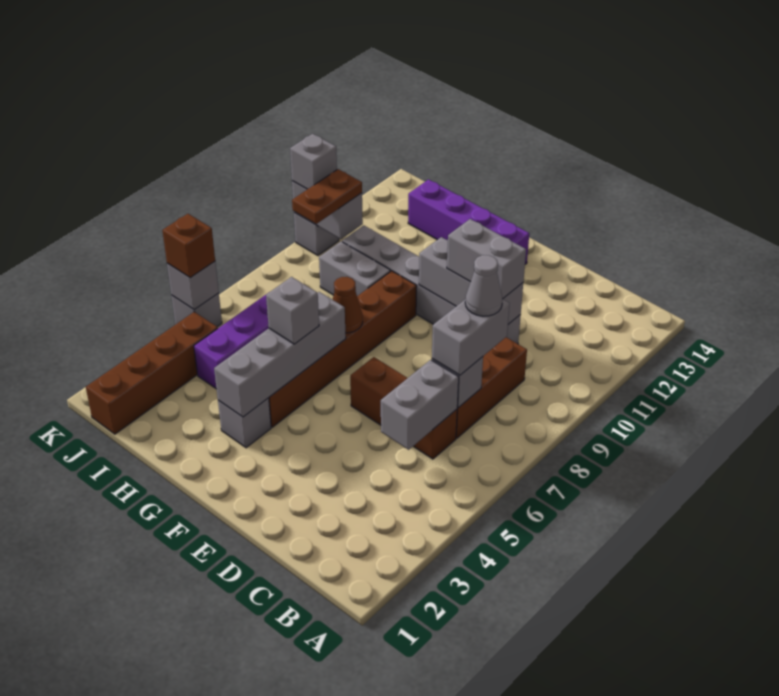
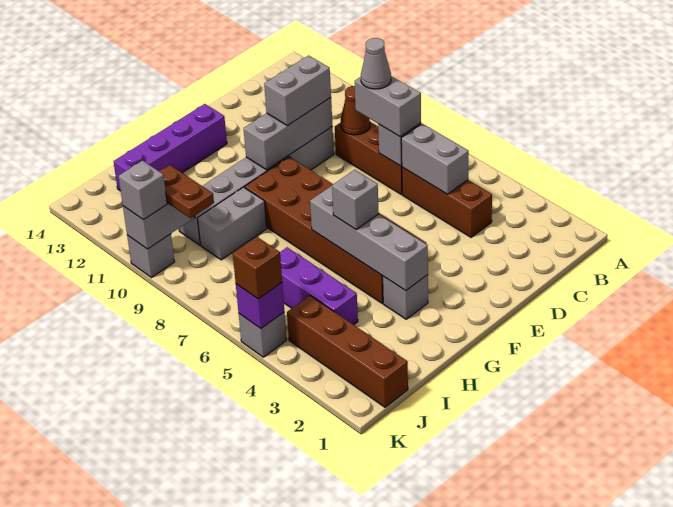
brown brick C6:E6 level 1 -> brown brick C4:C6 level 1
brown brick G4:G9 level 1 -> brown brick F4:G9 level 1
brown cone G7 level 2 -> brown cone C9 level 2
grey brick K5 level 2 -> purple brick K5 level 2

